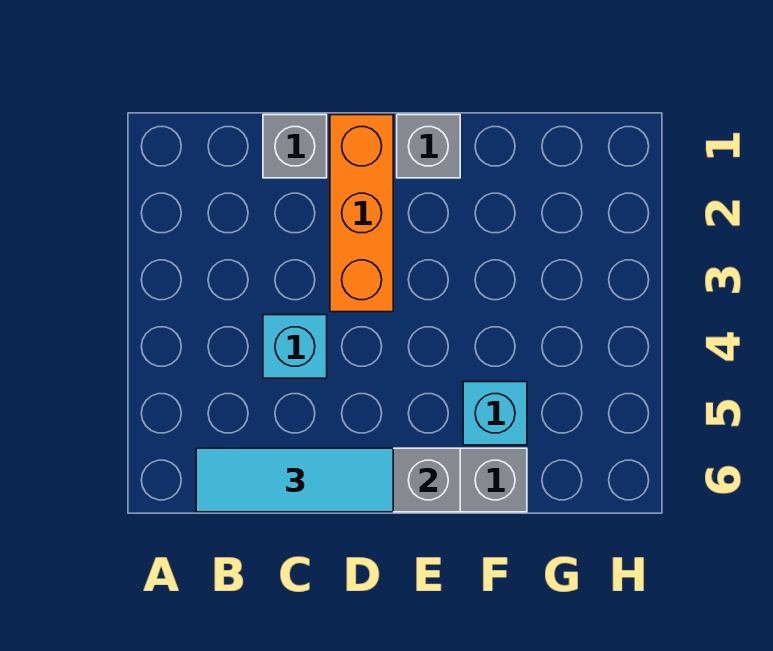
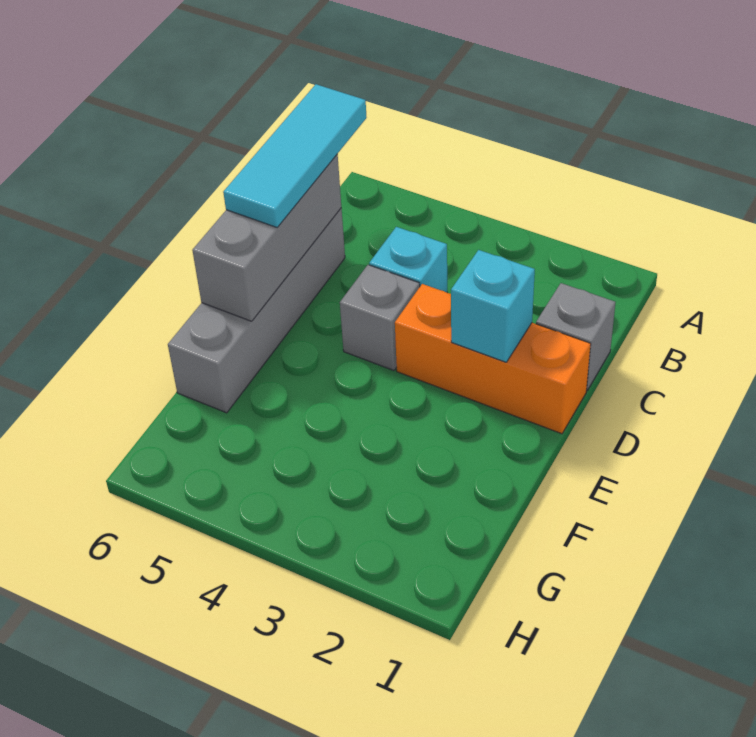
grey brick E1 level 1 -> grey brick D4 level 1
cyan brick F5 level 1 -> cyan brick D2 level 2

